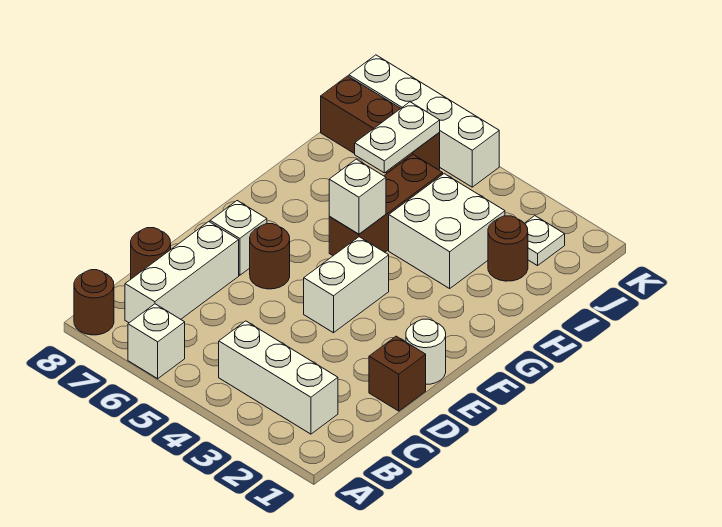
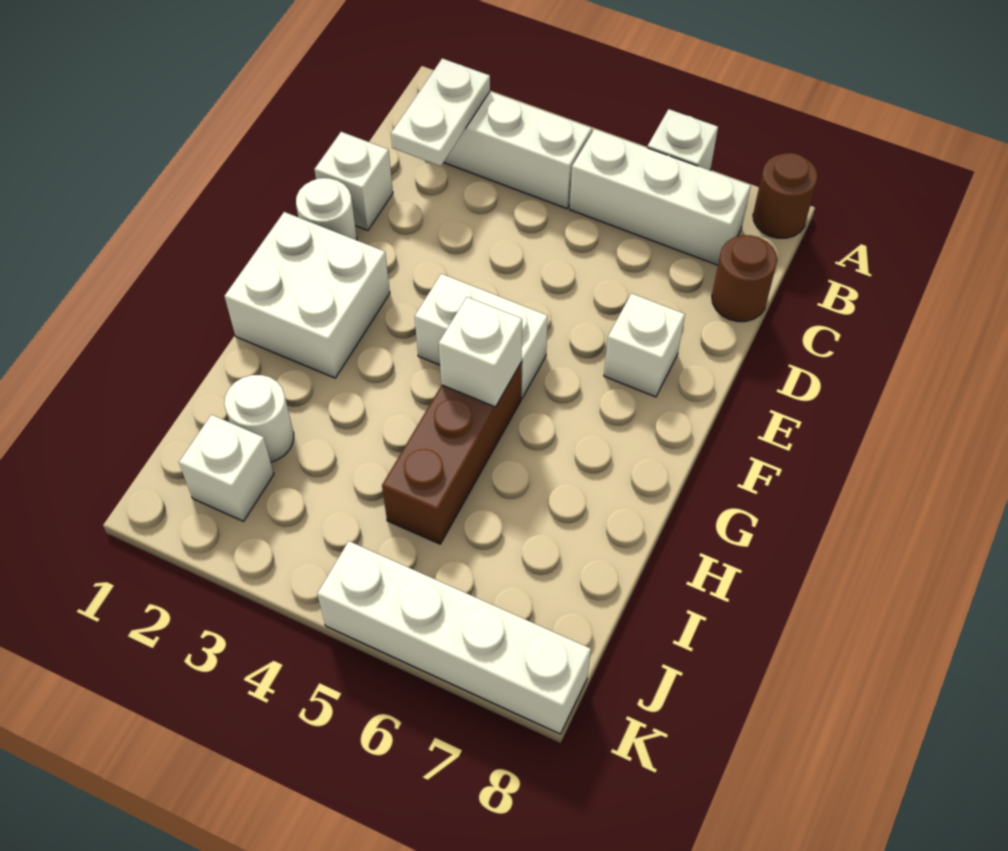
white brick B7:D7 level 1 -> white brick B5:B7 level 1
brown brick D1 level 1 -> white brick D1 level 1
white brick E4:F4 level 1 -> white brick F4:F5 level 1
brown round brick E6 level 1 -> none
white brick H3:I4 level 1 -> white brick F1:G2 level 1
brown round brick I2 level 1 -> white round brick I2 level 1
white plate I6:J6 level 2 -> white plate B2:C2 level 2
white plate J2 level 1 -> white brick J2 level 1
brown brick J6:J8 level 1 -> none

